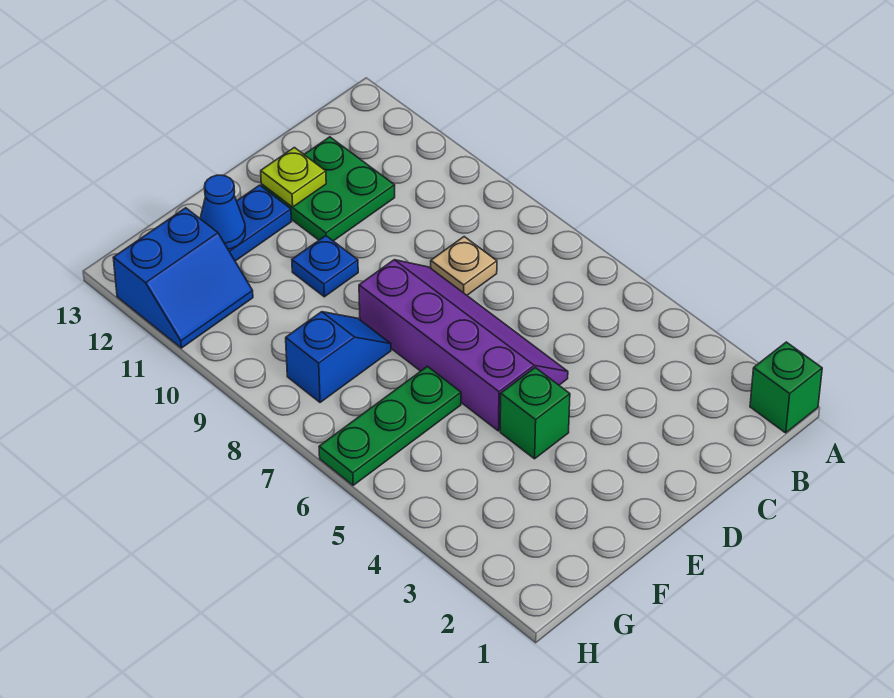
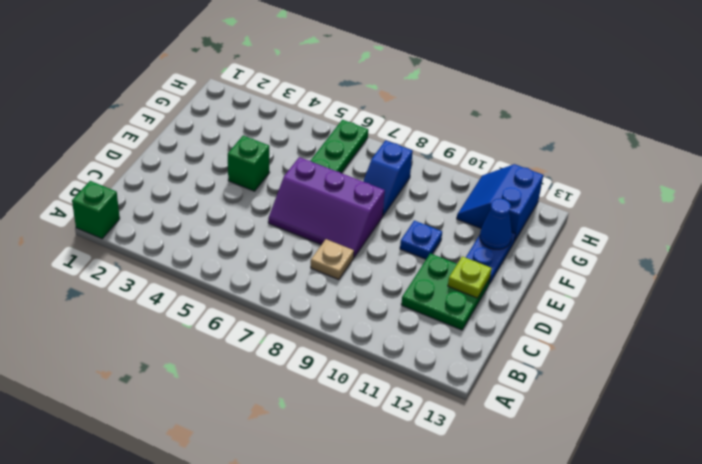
purple slope D5:E8 level 1 top E -> purple slope D6:E8 level 1 top E

